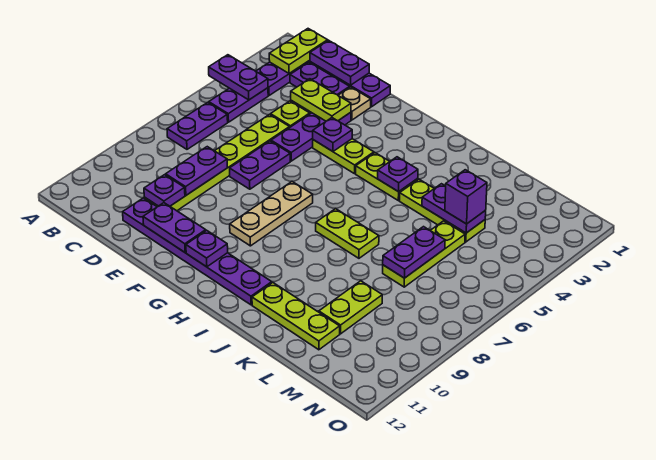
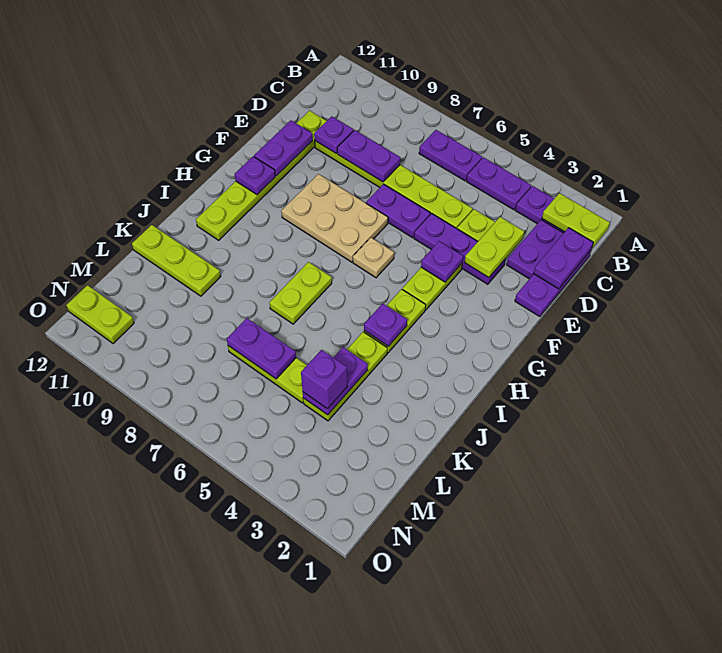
purple plate A4:B4 level 2 -> none
purple plate D11:I11 level 1 -> lime plate D11:I11 level 1
tan plate E2 level 1 -> tan plate G6 level 1
tan plate G7:G9 level 1 -> tan plate F7:G9 level 1
lime plate J11:L11 level 1 -> lime plate K10:K12 level 1
lime plate L9:L10 level 1 -> lime plate N11:N12 level 1

